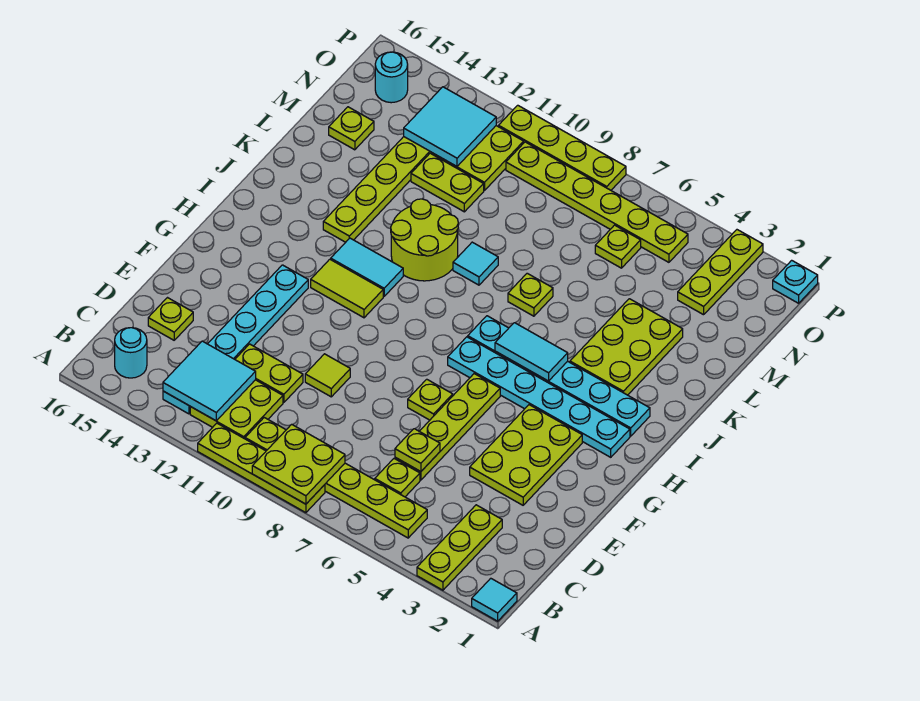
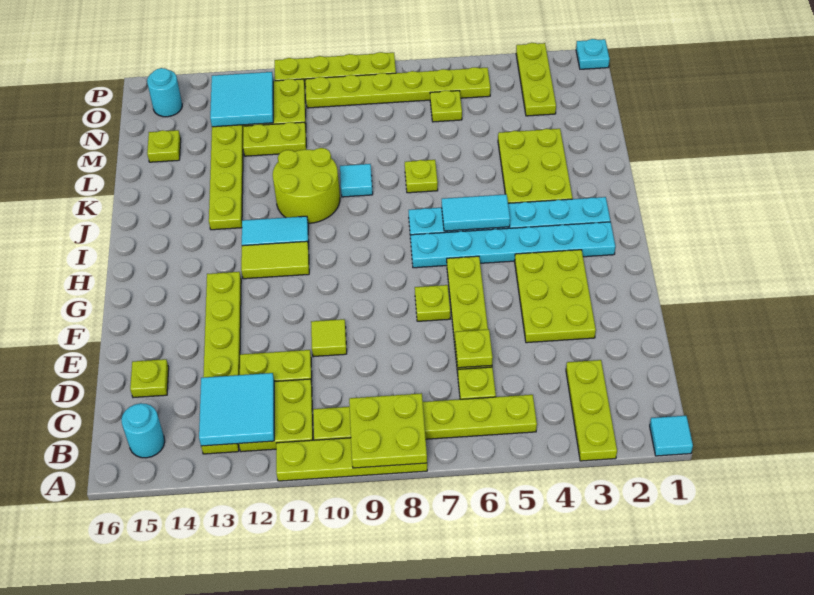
cyan plate B13:G13 level 1 -> lime plate B13:G13 level 1

